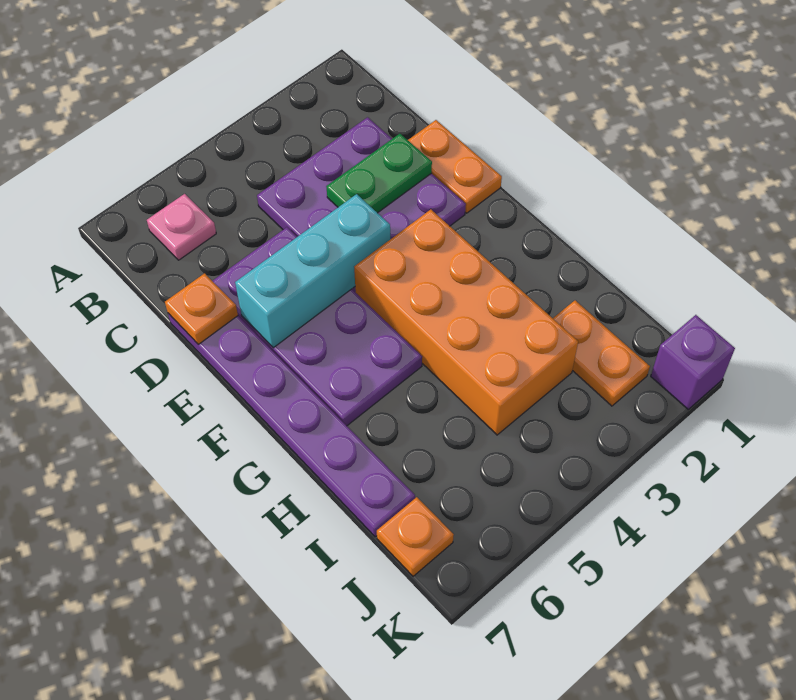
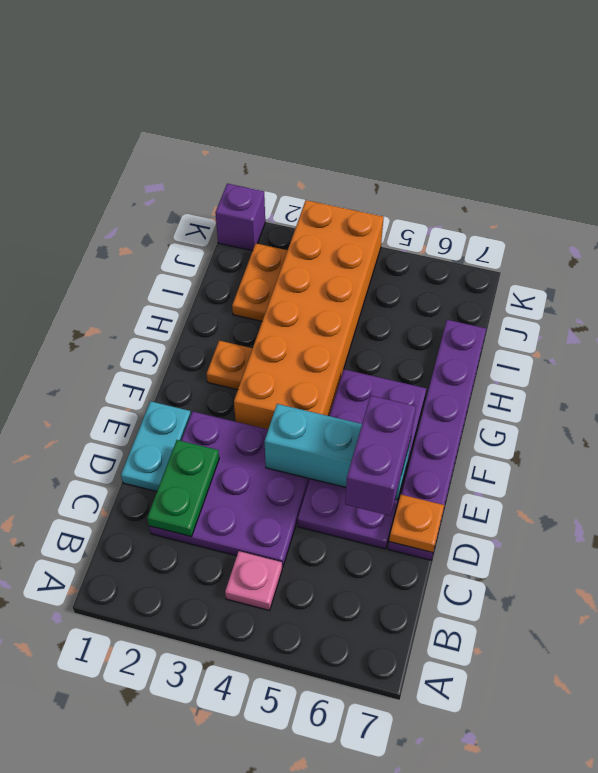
pink plate B6 level 1 -> pink plate B4 level 1
orange plate D1:E1 level 1 -> cyan plate D1:E1 level 1
green plate D2:D3 level 2 -> green plate C2:D2 level 2
none -> purple brick D6:E6 level 3
orange brick F3:I4 level 1 -> orange brick F3:K4 level 1
orange plate J7 level 1 -> orange plate G2 level 1

